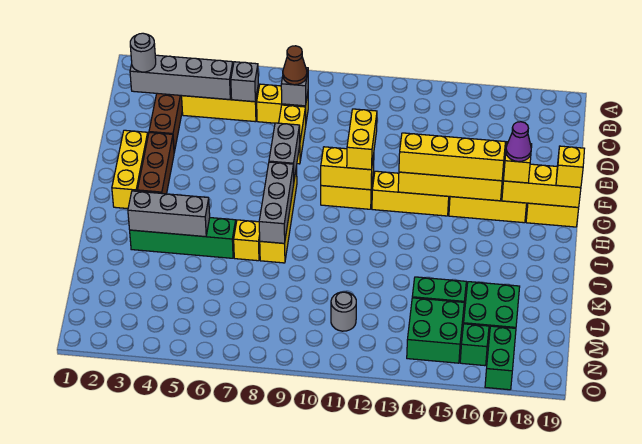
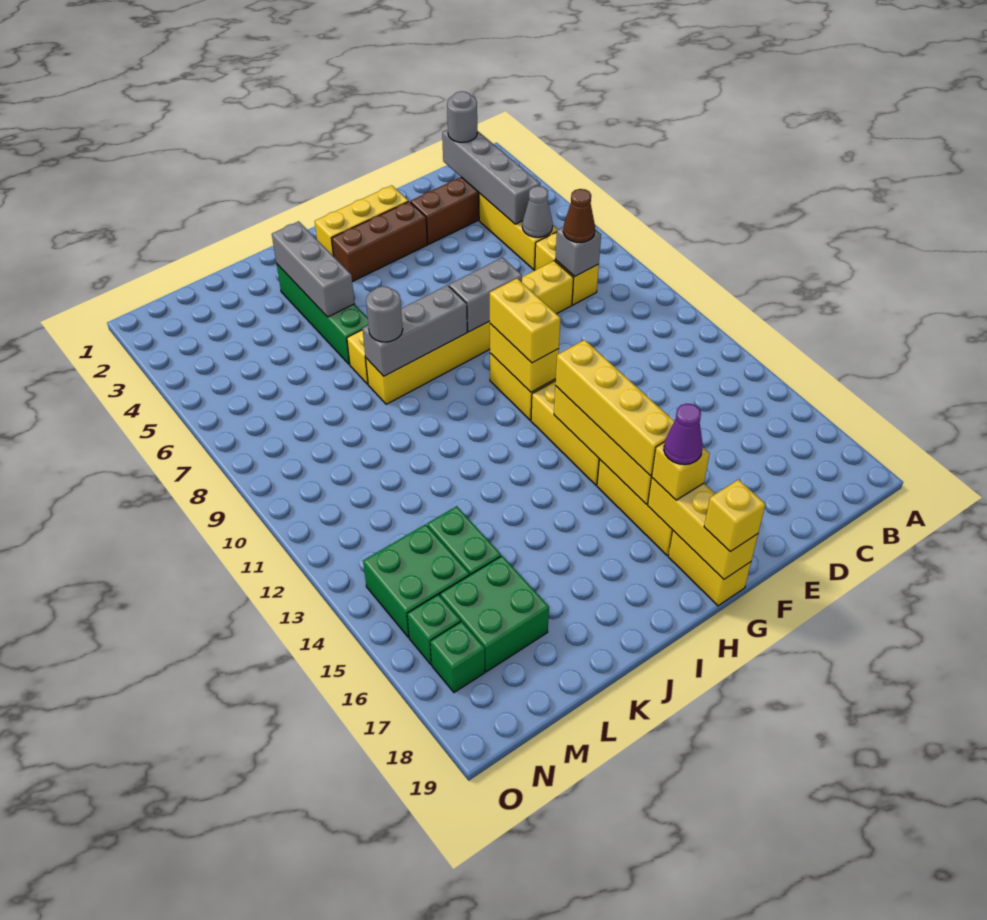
grey brick C6 level 2 -> grey cone C6 level 2
yellow brick F11:G11 level 3 -> yellow brick G10:G11 level 3
grey round brick M11 level 1 -> grey round brick J8 level 3
green brick N17:O17 level 1 -> green brick N17 level 1

